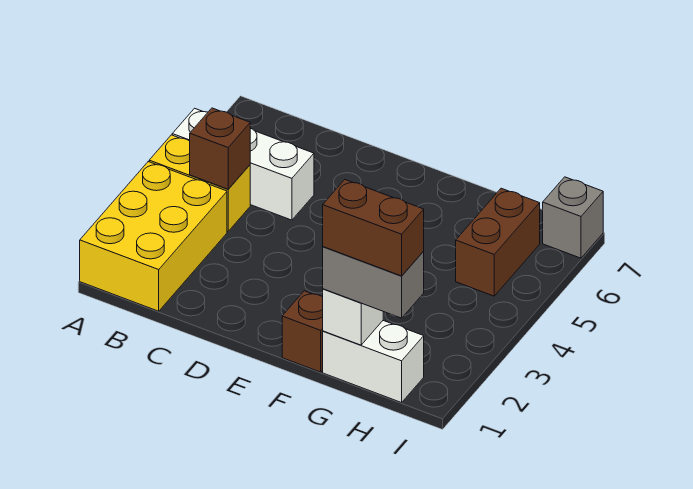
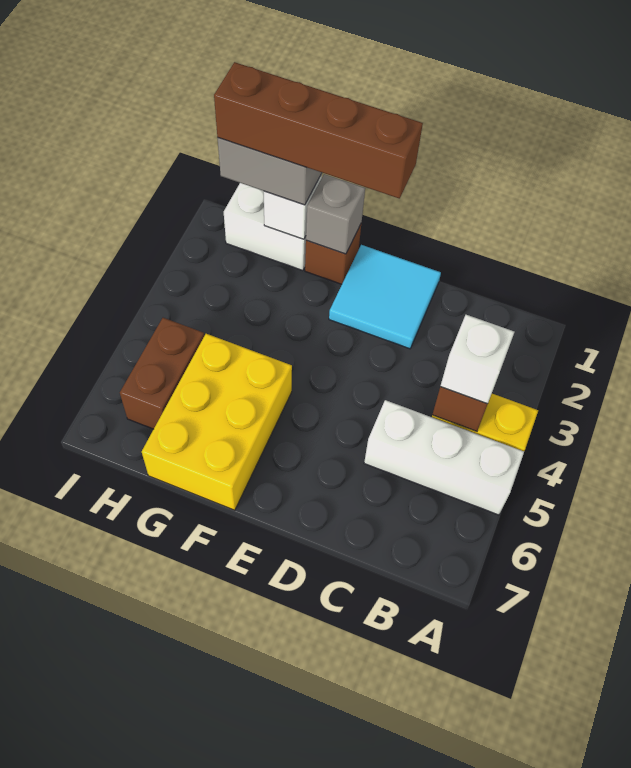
yellow brick A1:B3 level 1 -> yellow brick F5:G7 level 1
none -> white brick B4 level 3
none -> cyan tile D1:E2 level 1
brown brick G1:H1 level 4 -> brown brick E1:H1 level 4
grey brick I7 level 1 -> grey brick F1 level 2

